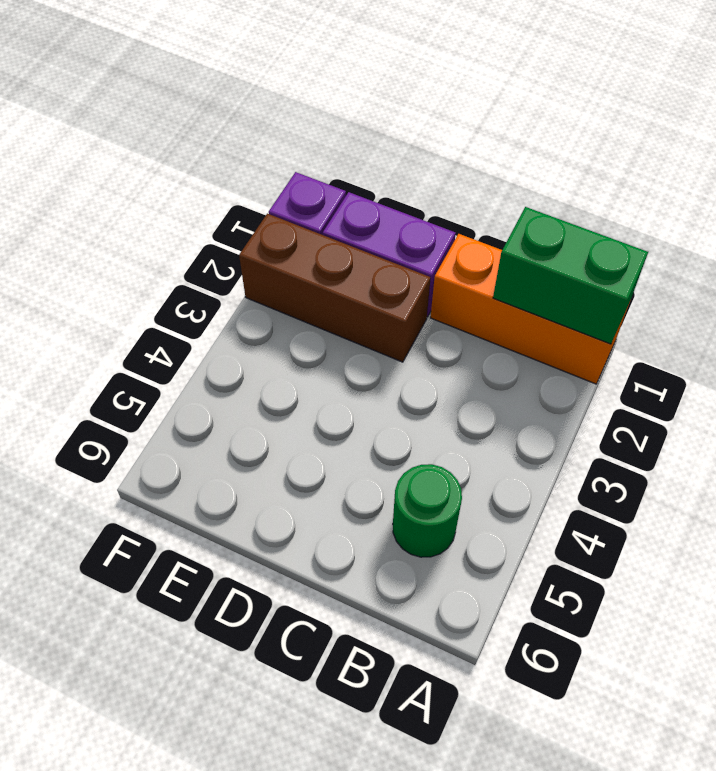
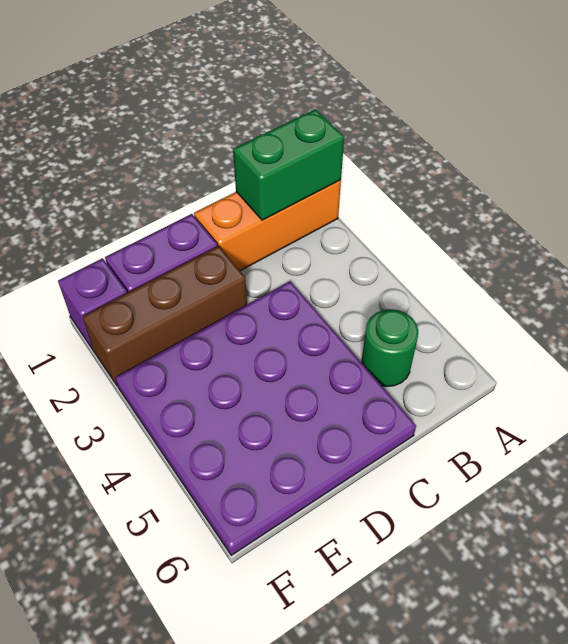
none -> purple plate C3:F6 level 1

